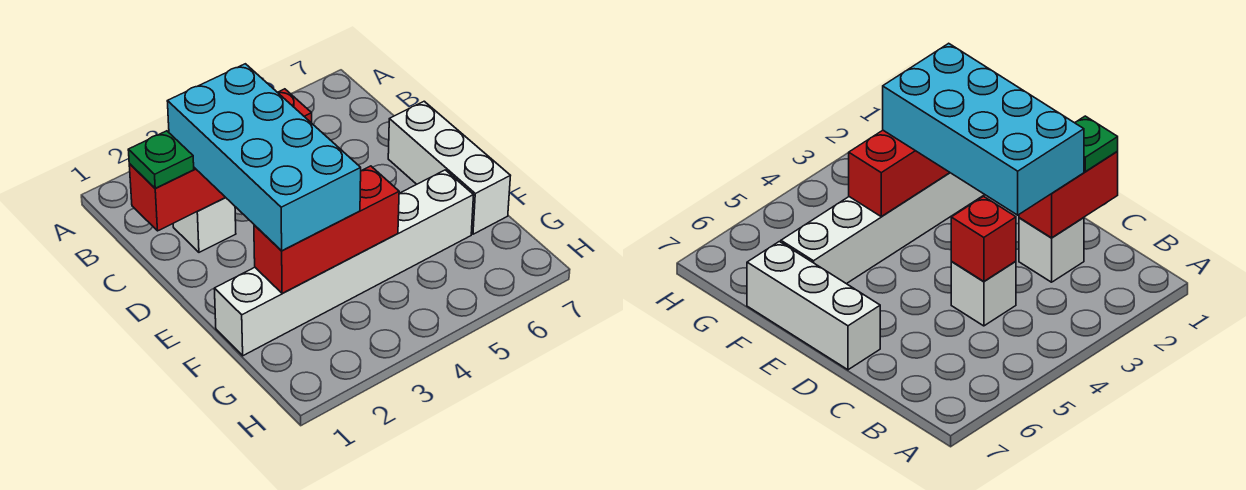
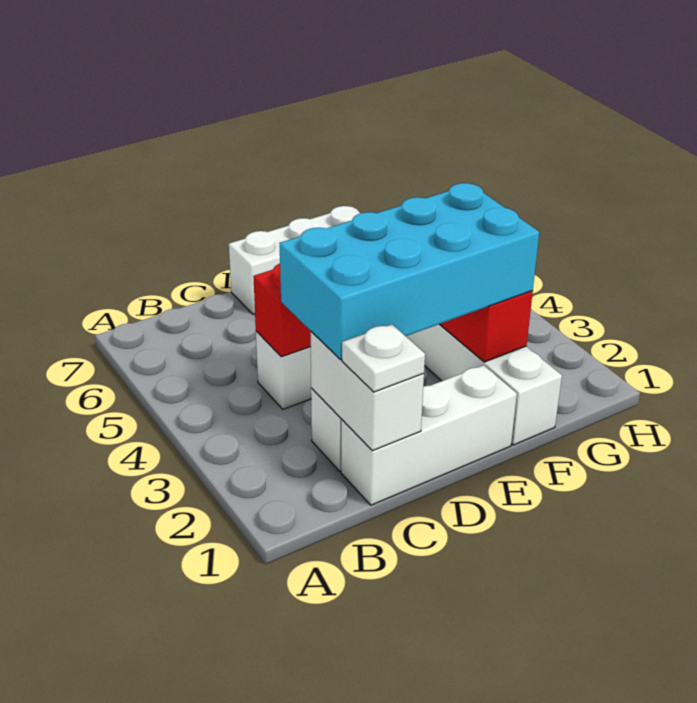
none -> white brick C1:E1 level 1
red brick C1:C2 level 2 -> white brick C1:C2 level 2
green plate C1 level 3 -> white plate C1 level 3

